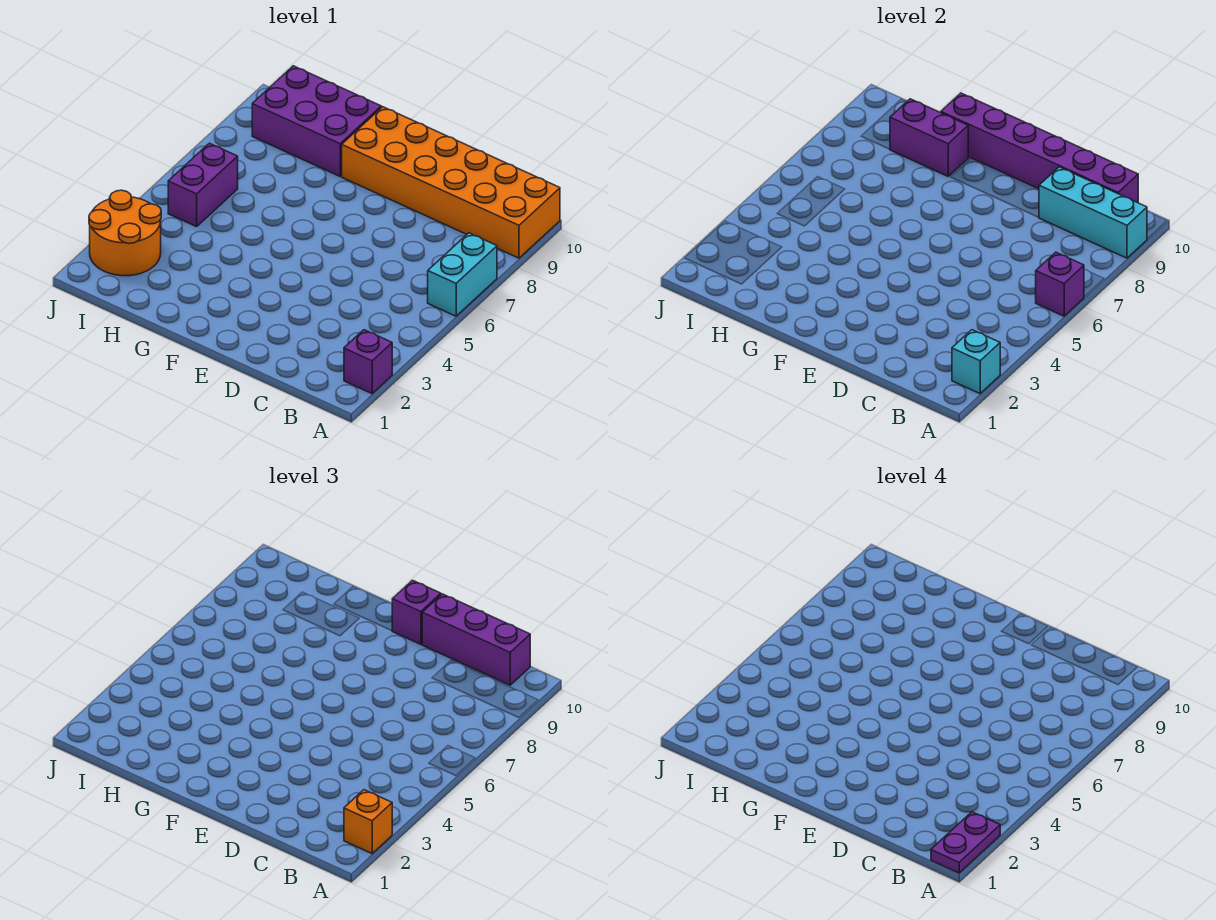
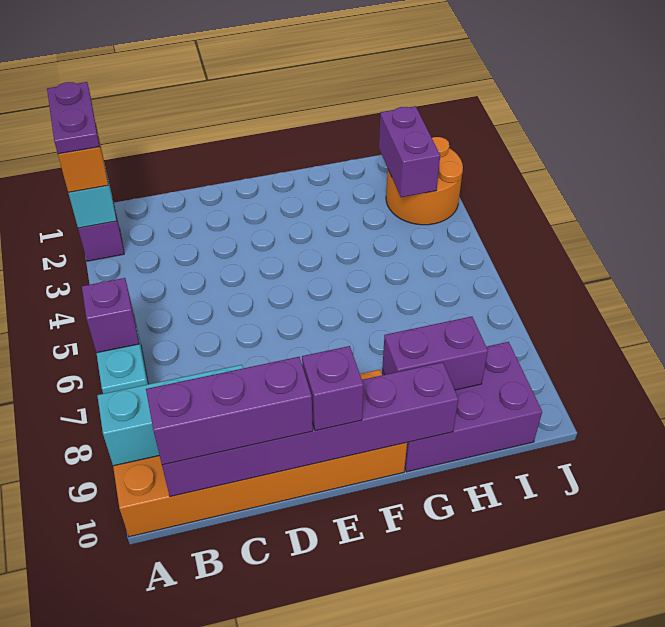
purple brick I5:I6 level 1 -> purple brick I2:I3 level 2

